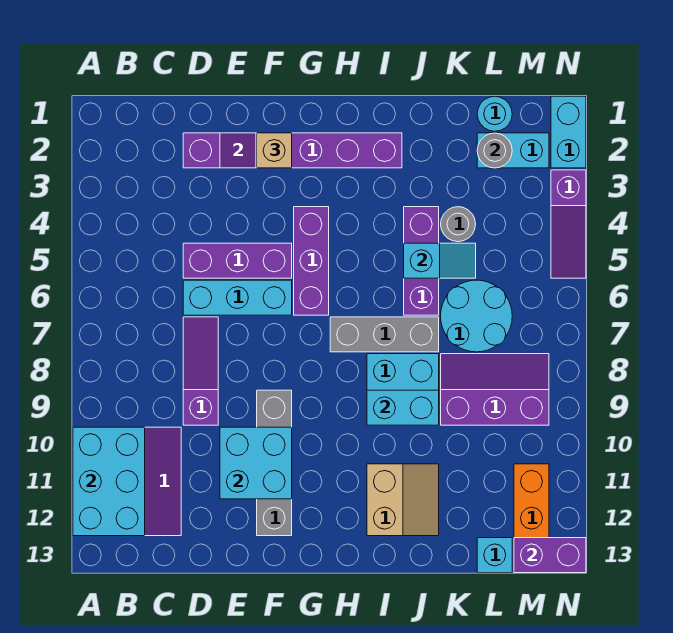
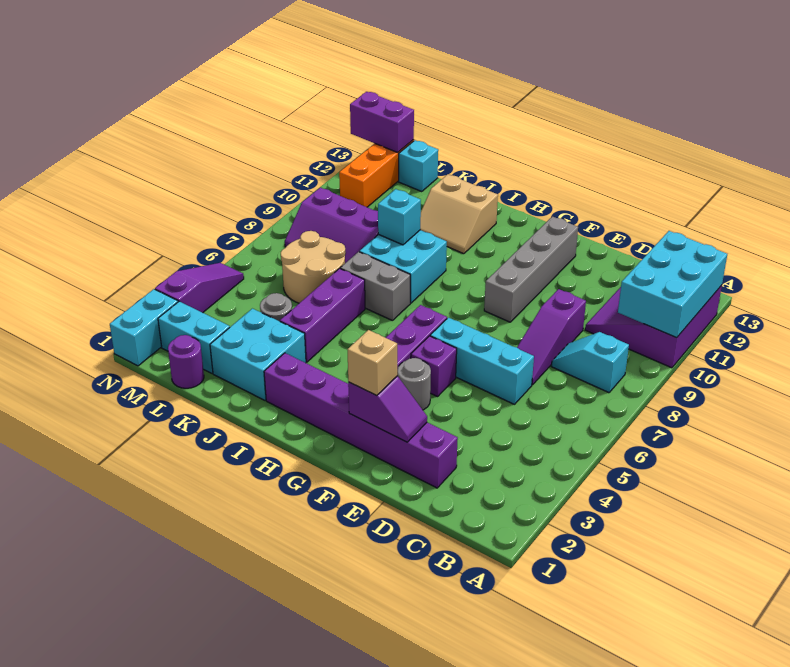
purple brick D5:F5 level 1 -> purple brick F5 level 1
cyan brick E10:F11 level 2 -> cyan brick J2:K3 level 1
grey brick H7:J7 level 1 -> grey brick I7:J7 level 1
cyan brick I9:J9 level 2 -> cyan brick J9 level 2
tan slope I11:J12 level 1 top I -> tan slope I11:J12 level 1 top 12
cyan slope J5:K5 level 2 top J -> cyan slope B8:C8 level 1 top B
cyan round brick K6:L7 level 1 -> tan round brick K6:L7 level 1
cyan round brick L1 level 1 -> purple round brick L1 level 1
grey round brick L2 level 2 -> grey round brick F4 level 1

